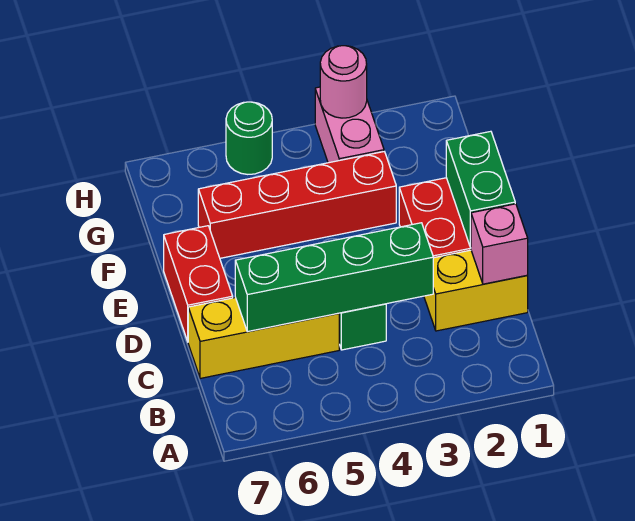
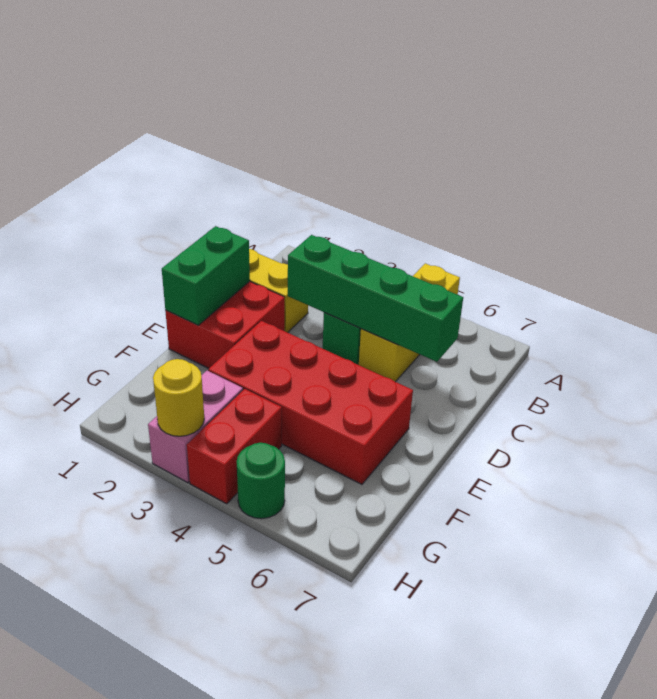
pink brick C1 level 2 -> none
yellow brick C5:C7 level 1 -> yellow brick A5:C5 level 1
red brick D7:E7 level 1 -> red brick G4:H4 level 1
red brick F3:F6 level 1 -> red brick E3:F6 level 1
pink round brick H3 level 2 -> yellow round brick H3 level 2

